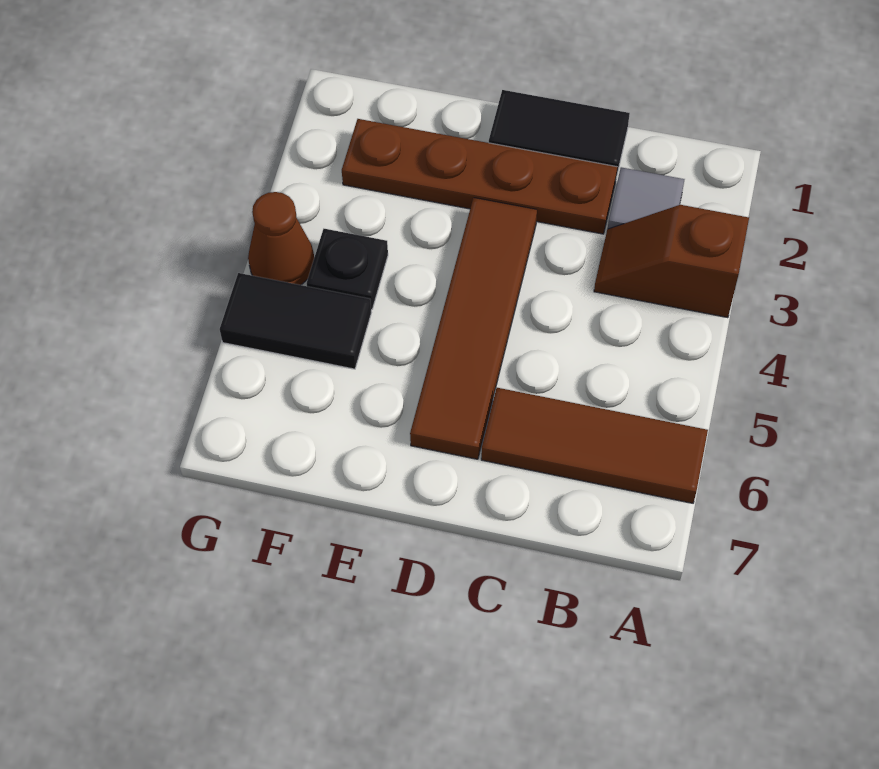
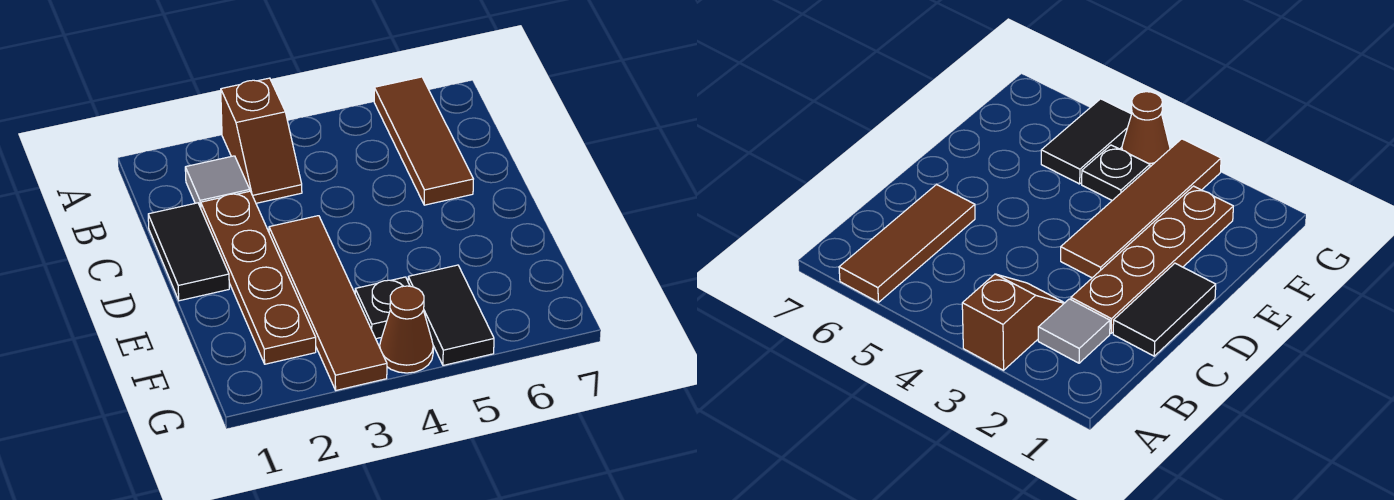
brown tile D3:D6 level 1 -> brown tile D3:G3 level 1

